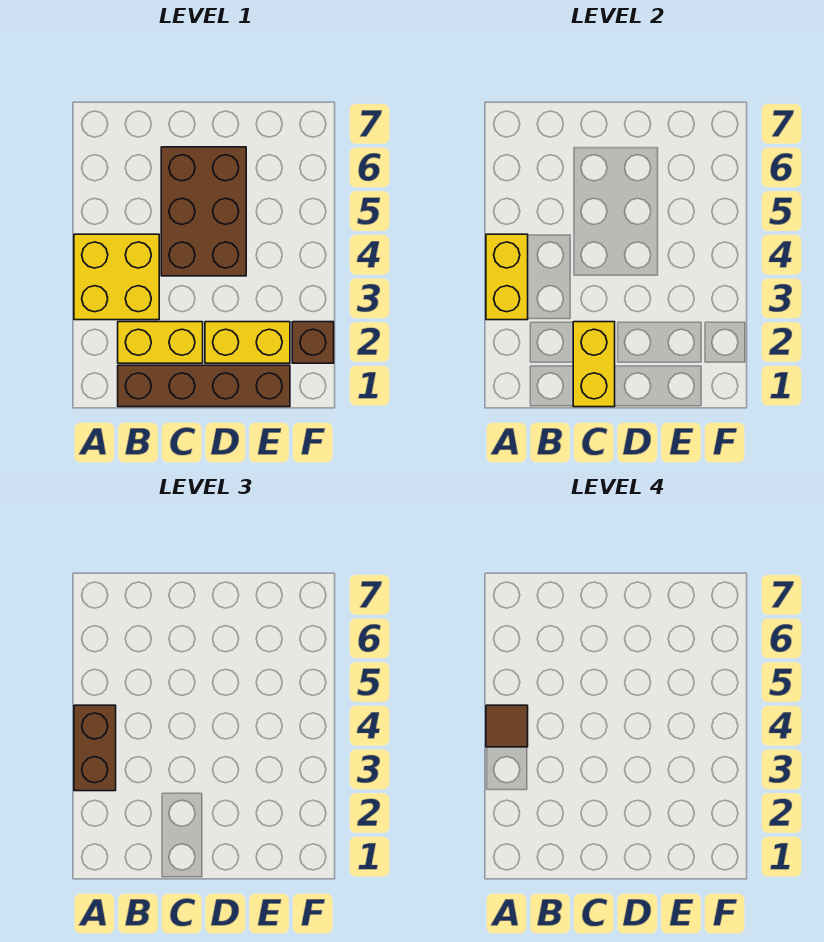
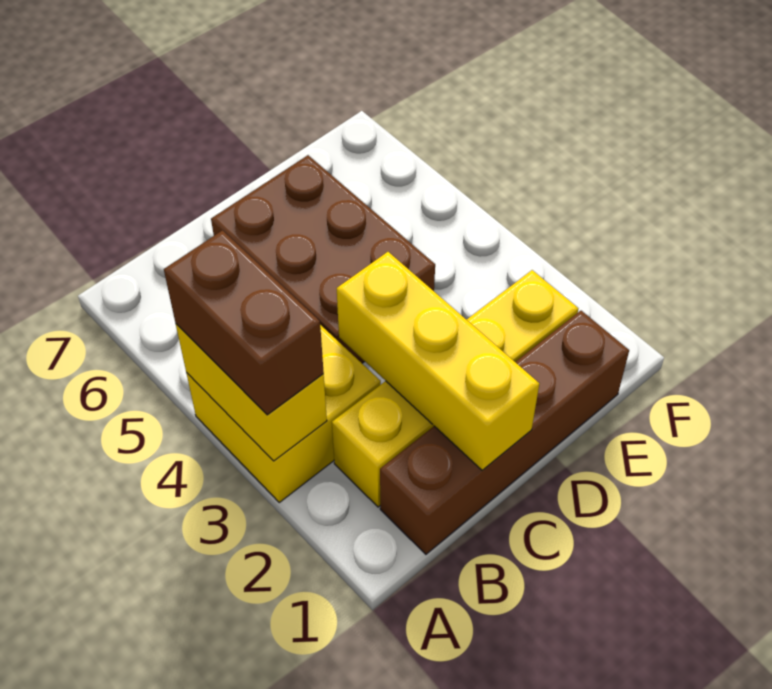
brown tile A4 level 4 -> none
yellow brick C1:C2 level 2 -> yellow brick C1:C3 level 2
brown brick F2 level 1 -> none

